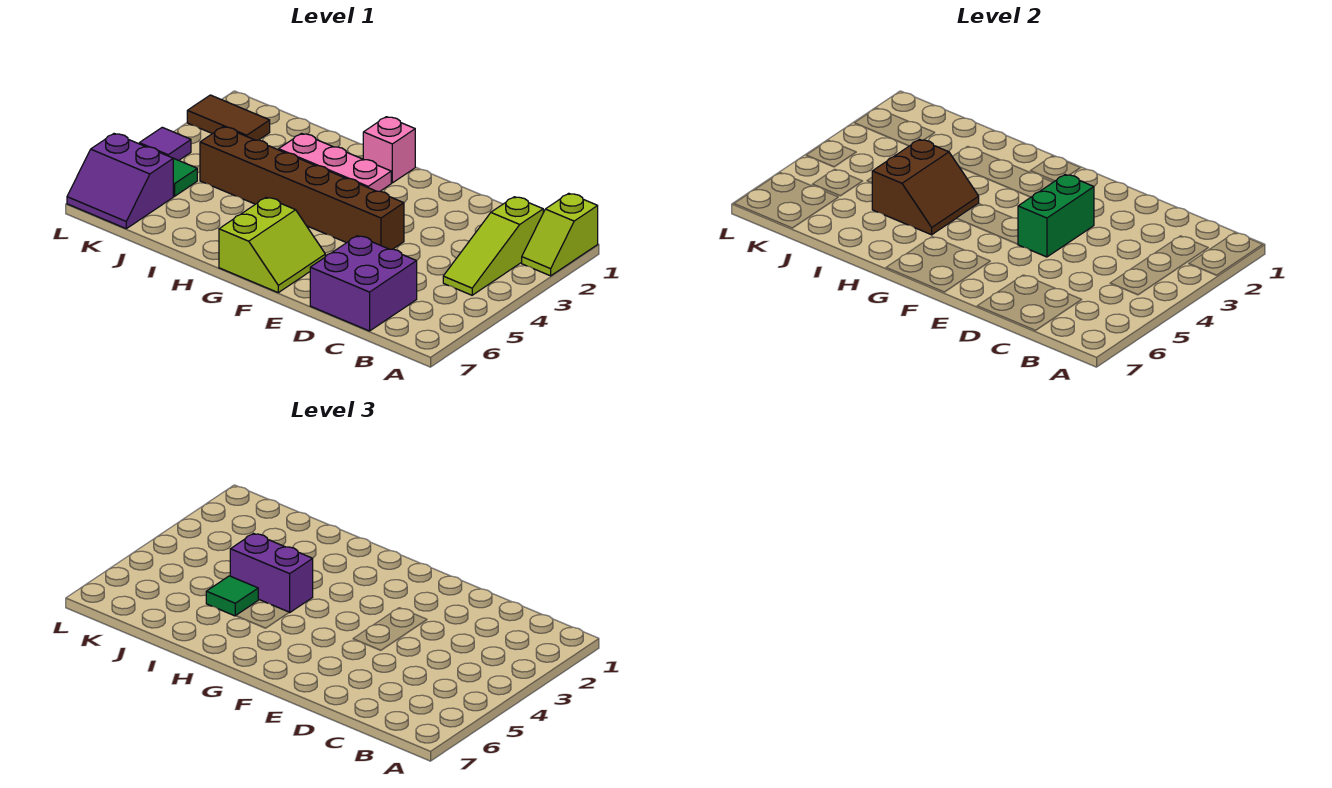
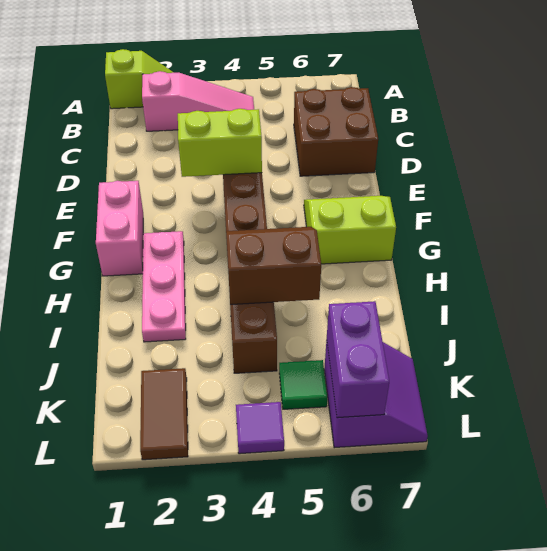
lime slope B2:B4 level 1 top 2 -> pink slope B2:B4 level 1 top 2
purple brick C6:D7 level 1 -> brown brick C6:D7 level 1
green brick E3:E4 level 2 -> lime brick E3:E4 level 2
pink brick G1 level 1 -> pink brick F1:G1 level 1
purple brick H4:I4 level 3 -> purple brick K6:L6 level 2
green tile I5 level 3 -> none

